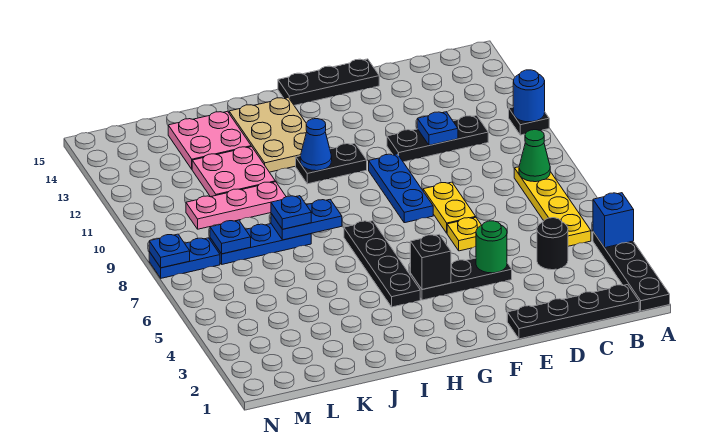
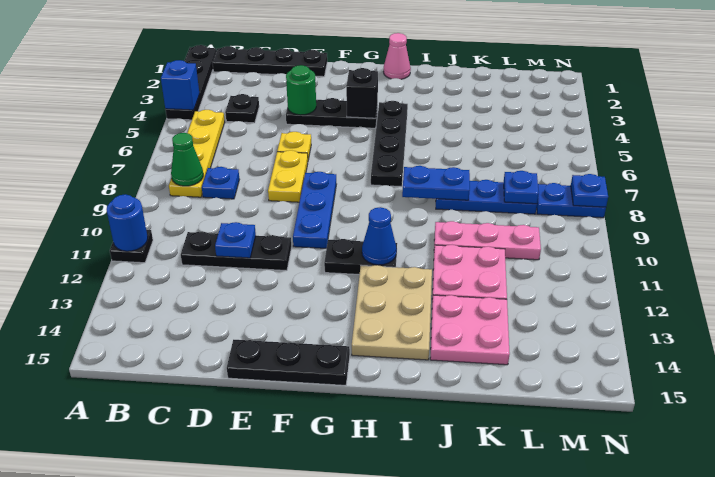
black round brick C4 level 1 -> black plate C4 level 1
none -> pink cone H1 level 1
blue plate J8 level 3 -> blue plate C8 level 1

